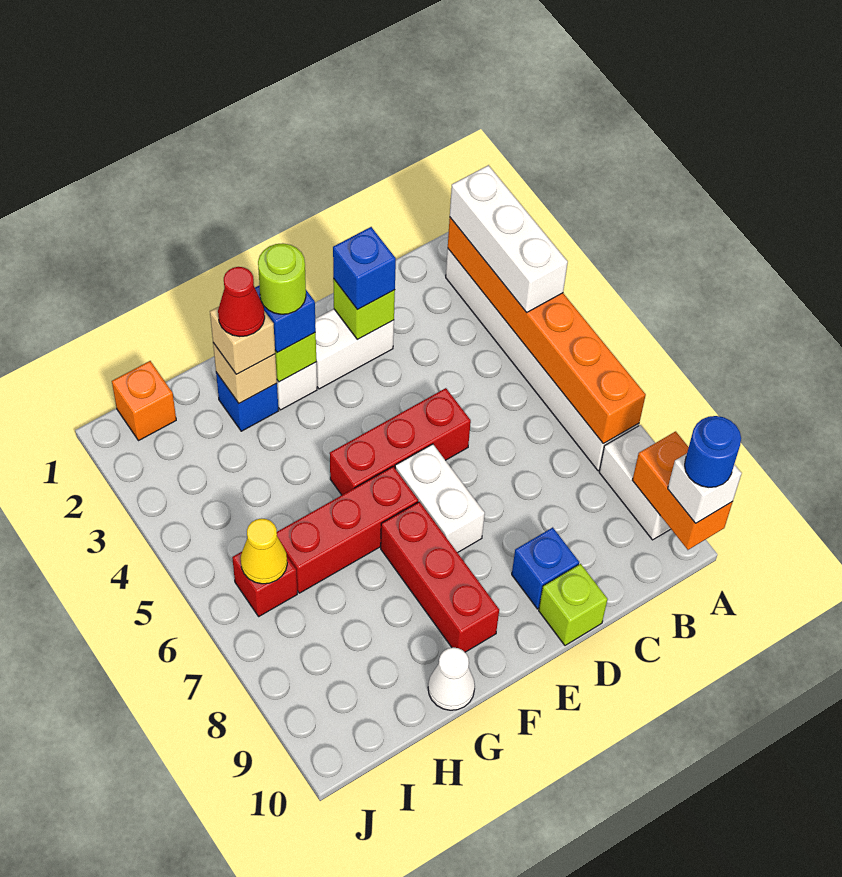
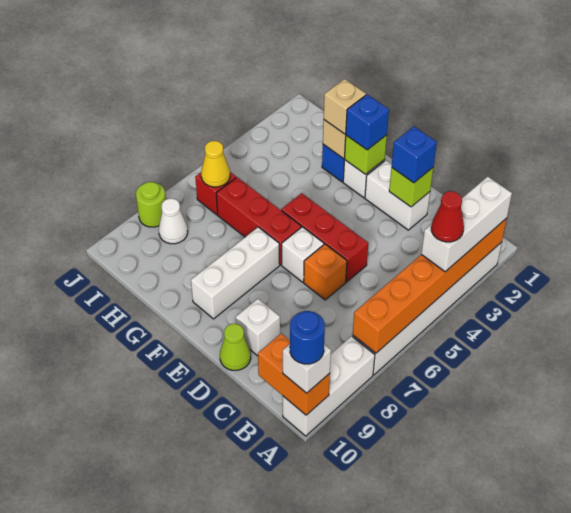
white brick A8:A9 level 1 -> white brick A8:A10 level 1
orange brick A9:A10 level 2 -> orange brick A10:B10 level 2
blue brick D9 level 1 -> white brick D9 level 1
lime brick D10 level 1 -> lime cone D10 level 1
white brick E6:E7 level 1 -> white brick E6 level 1
lime round brick F2 level 4 -> lime round brick J8 level 1
red brick F7:F9 level 1 -> white brick F7:F9 level 1
red cone G2 level 4 -> red cone A4 level 4
white cone G10 level 1 -> white cone I8 level 1
orange brick I1 level 1 -> orange brick D6 level 1

